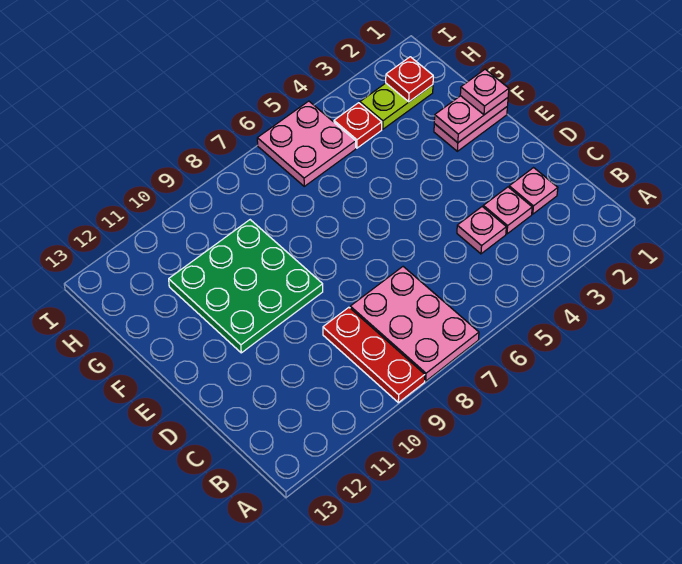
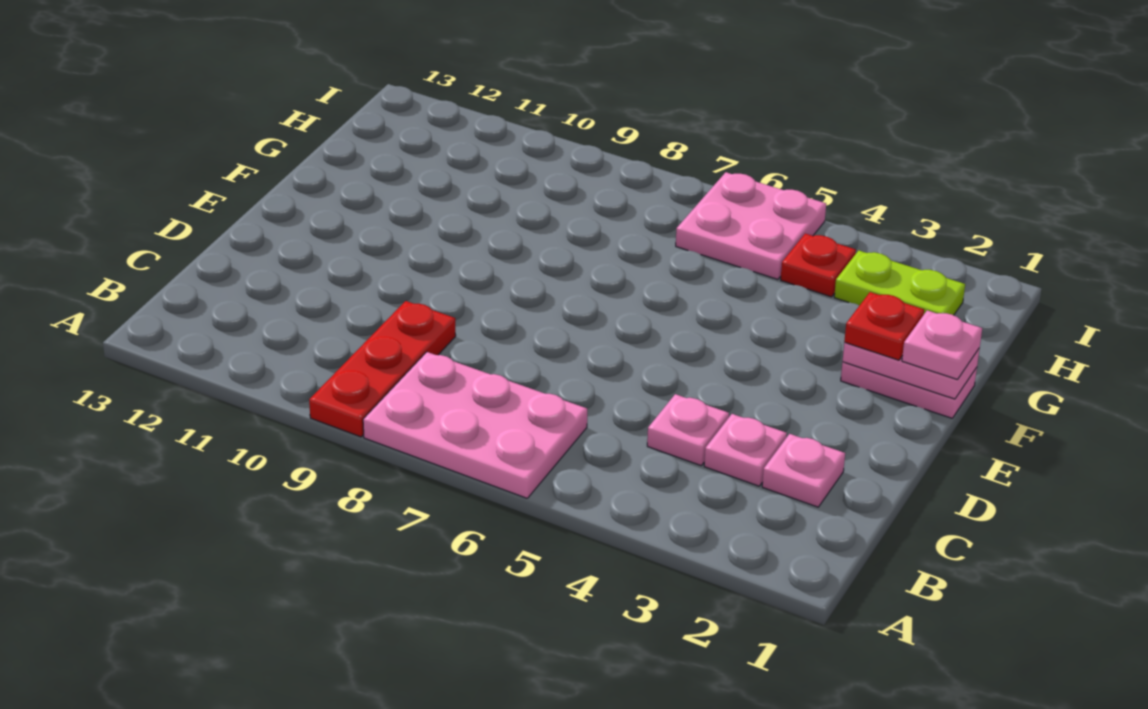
pink plate A7:C8 level 1 -> pink plate A6:B8 level 1
green plate E9:G11 level 1 -> none
red plate H2 level 2 -> red plate F2 level 3

